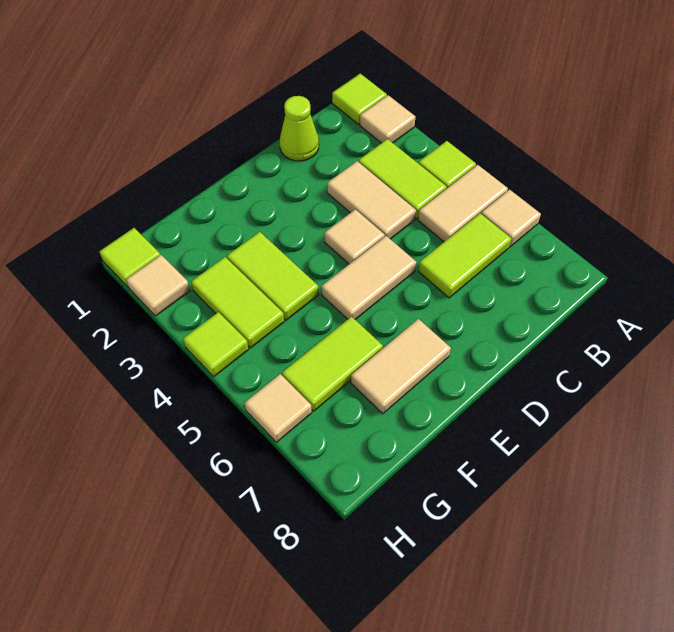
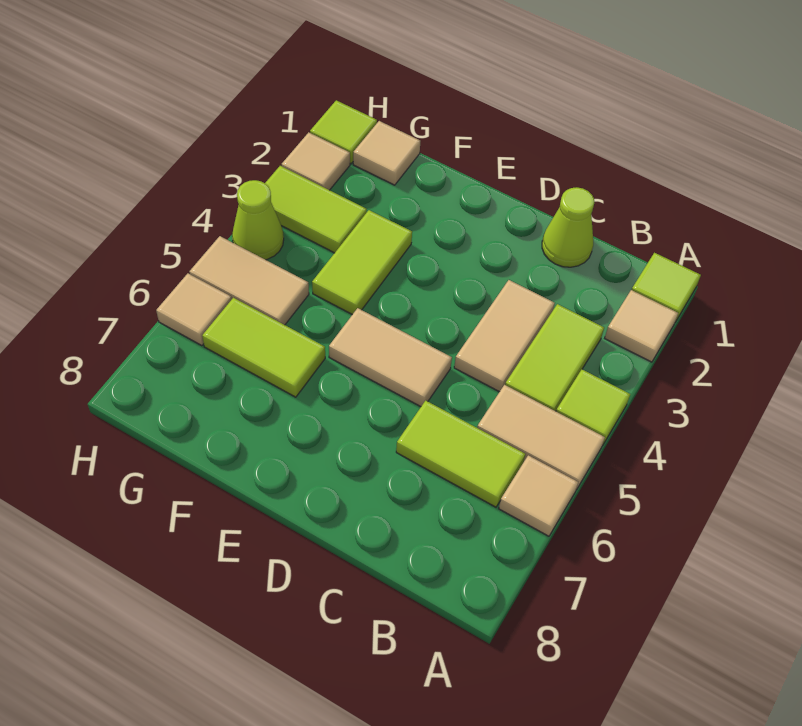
tan tile D4 level 1 -> tan tile G1 level 1
tan tile E7:F7 level 1 -> tan tile G5:H5 level 1
lime tile G3:G4 level 1 -> lime tile G3:H3 level 1
lime tile H4 level 1 -> lime cone H4 level 1

